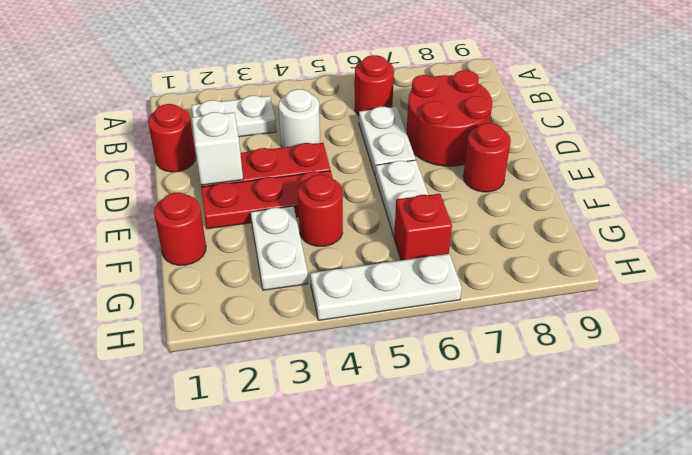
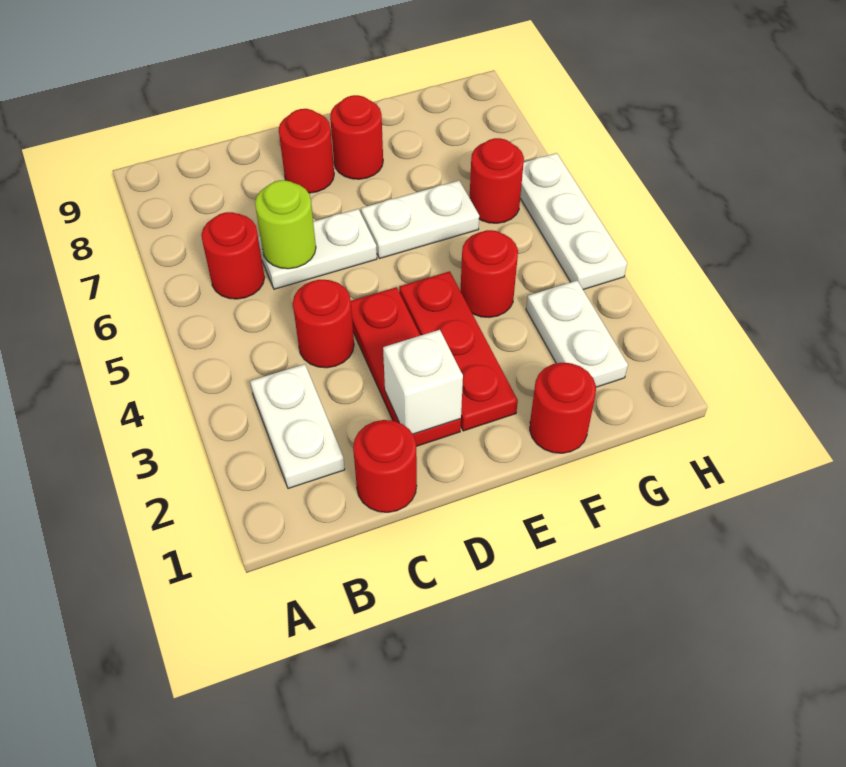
white round brick C4 level 1 -> red round brick C4 level 1
none -> lime round brick C6 level 2
red round brick C7:D8 level 1 -> red round brick D8 level 1
white plate F3:G3 level 1 -> white plate G2:G3 level 1
red brick G6 level 1 -> red round brick G6 level 1

